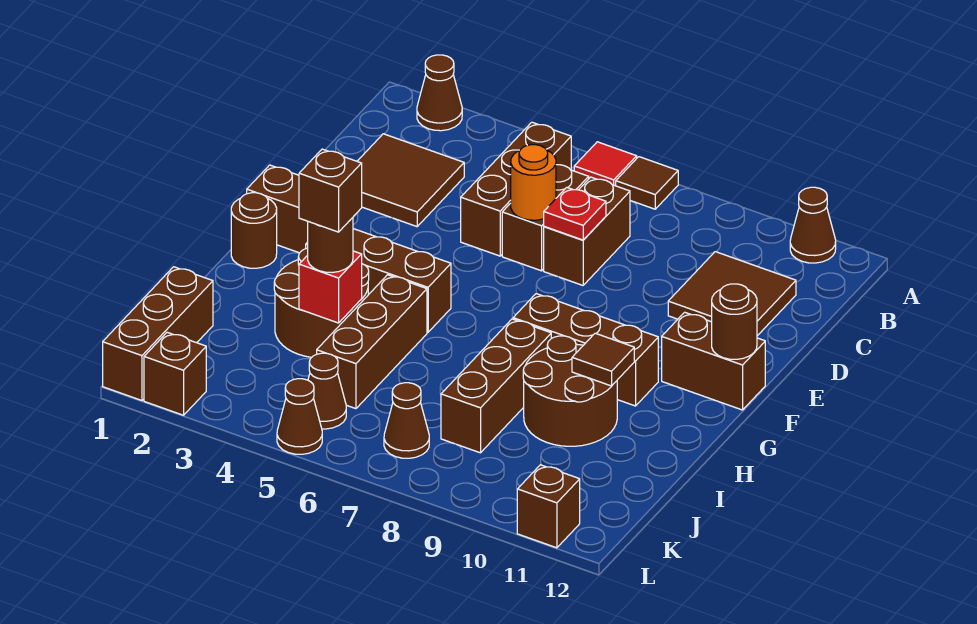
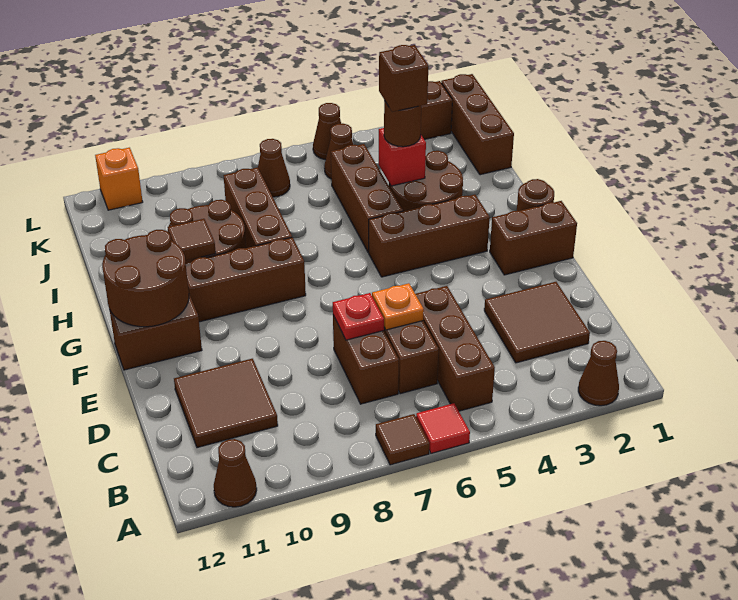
orange round brick D6 level 2 -> orange plate D6 level 2
brown round brick F12 level 2 -> brown round brick F11:G12 level 2
brown brick L11 level 1 -> orange brick L11 level 1

